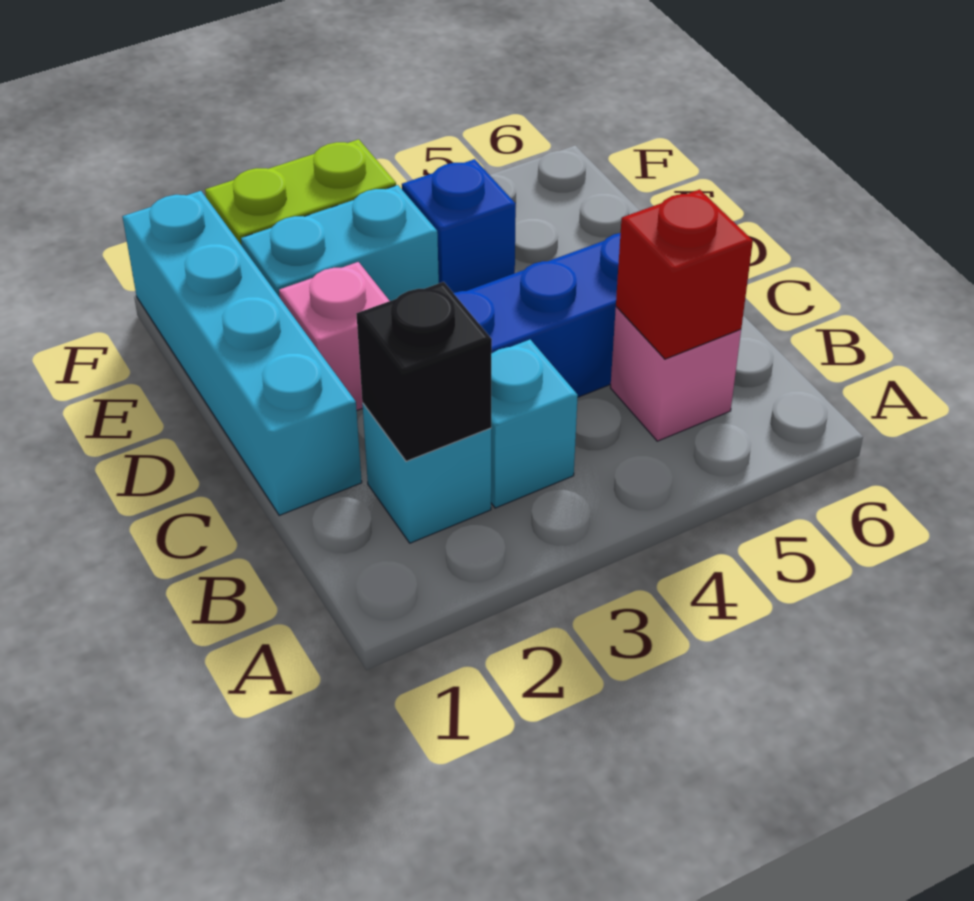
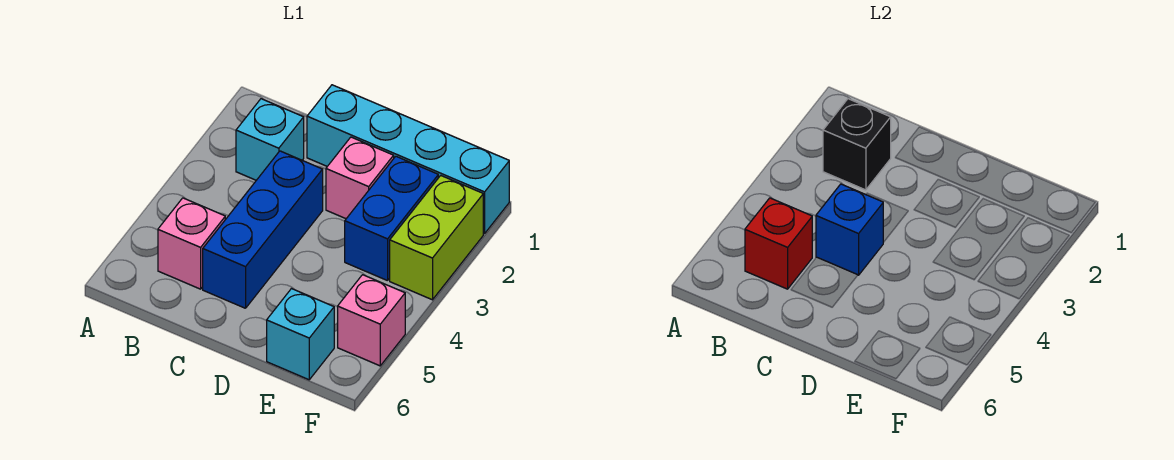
cyan brick B3 level 1 -> cyan brick E6 level 1
cyan brick E2:E3 level 1 -> blue brick E2:E3 level 1
blue brick E4 level 1 -> blue brick C4 level 2
none -> pink brick F5 level 1

